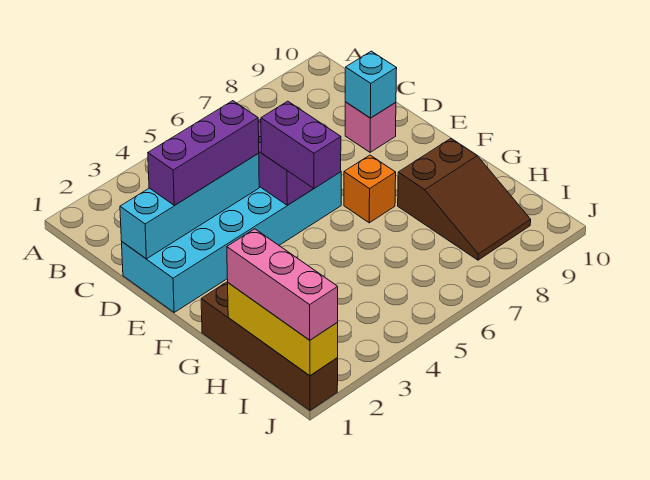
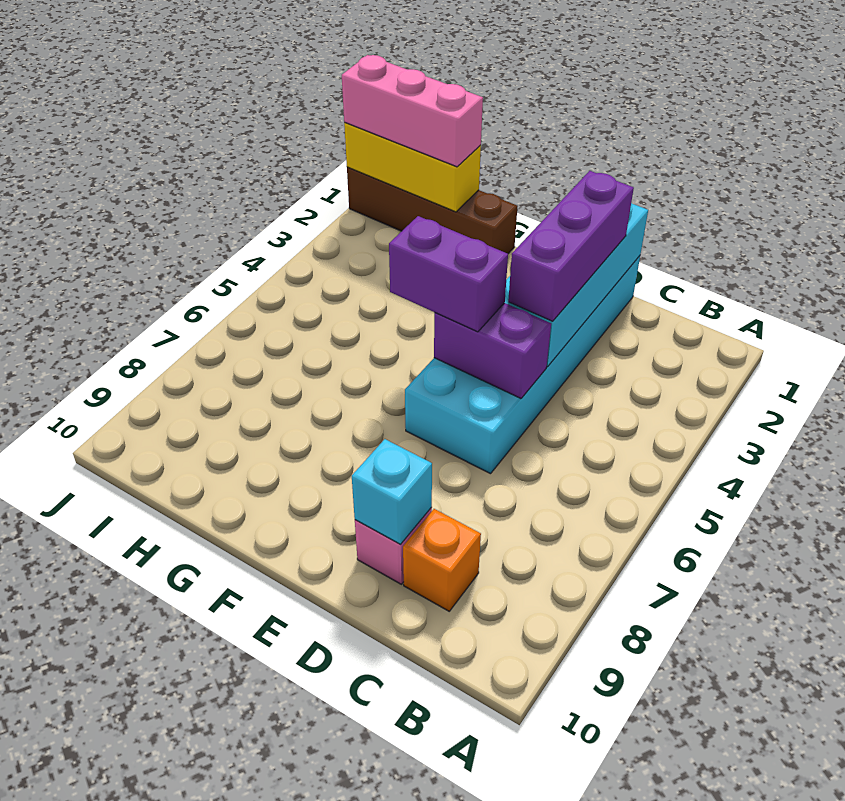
orange brick F7 level 1 -> orange brick C9 level 1
brown slope G8:I9 level 1 top G -> none

